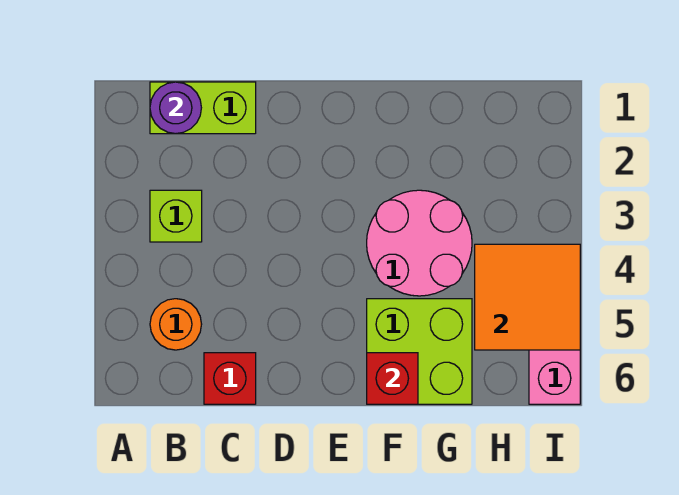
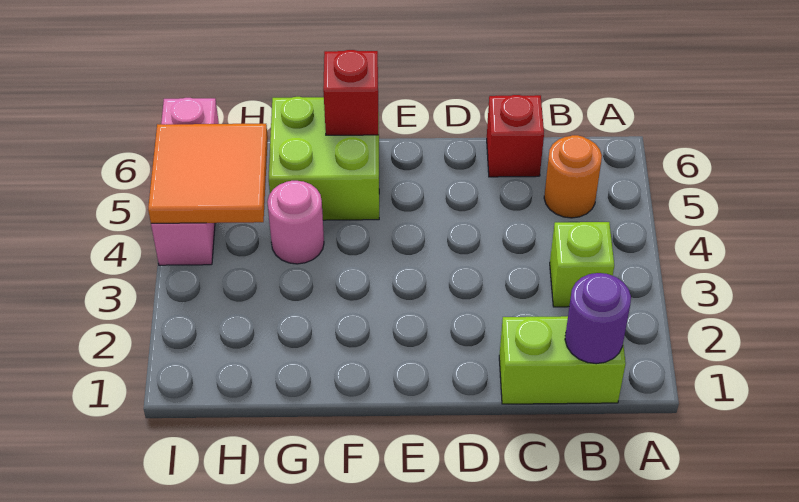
pink round brick F3:G4 level 1 -> pink round brick G4 level 1

